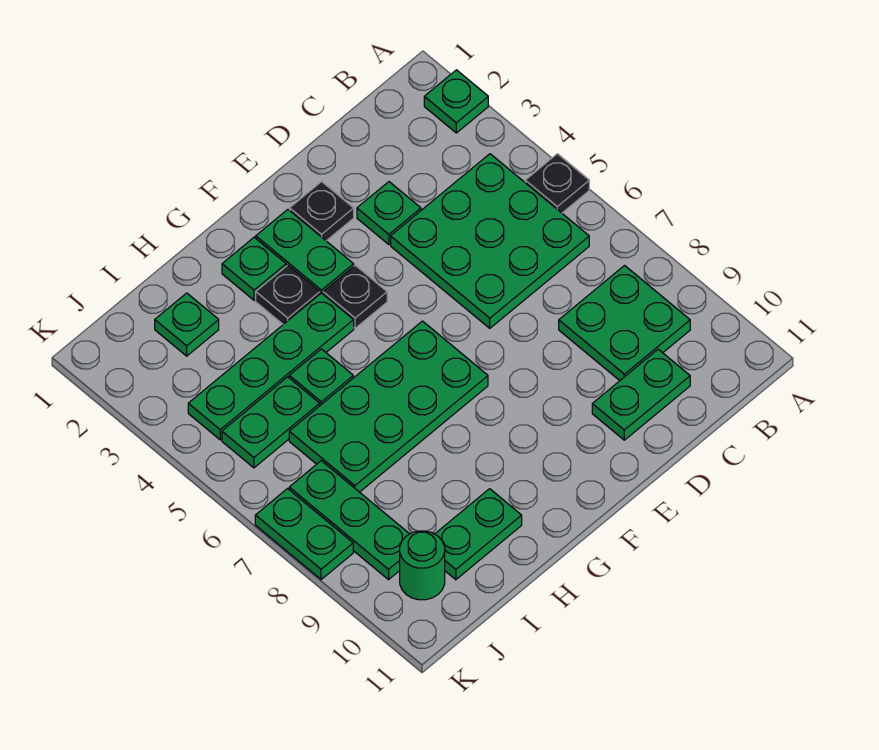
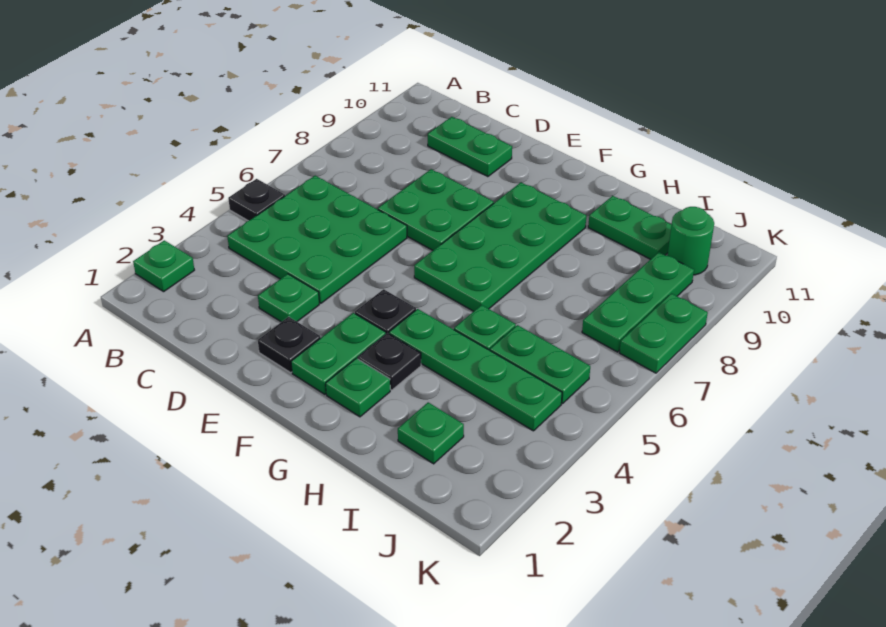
green plate B8:C9 level 1 -> green plate D7:E8 level 1
green plate F6:I7 level 1 -> green plate F6:G9 level 1

